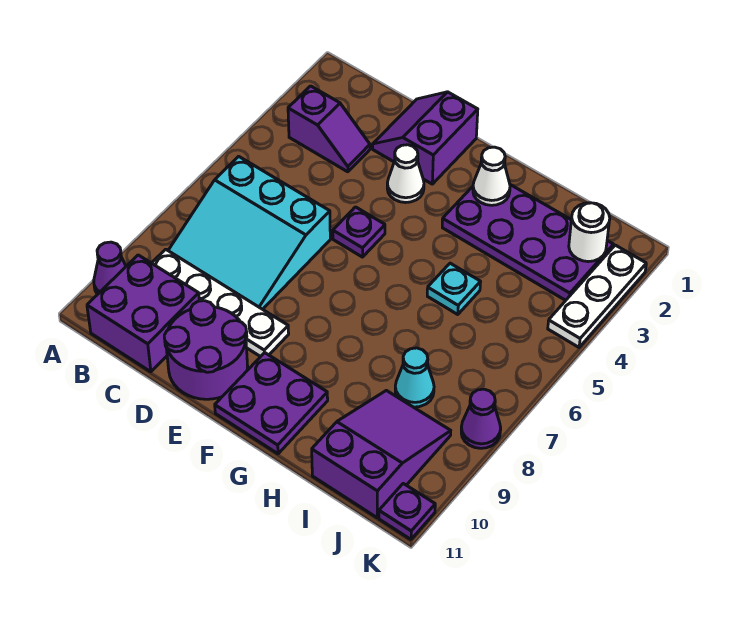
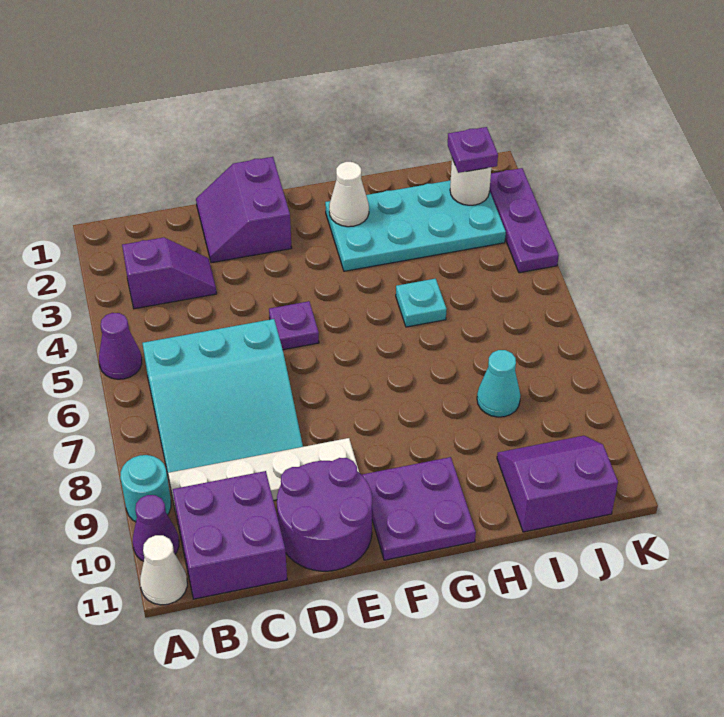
none -> cyan round brick A9 level 1
white cone E3 level 1 -> white cone A11 level 1
purple plate G2:J3 level 1 -> cyan plate G2:J3 level 1
purple slope I9:J11 level 1 top 11 -> purple slope I10:J11 level 1 top 11
white plate K2:K4 level 1 -> purple plate K2:K4 level 1
purple cone K8 level 1 -> purple cone A5 level 1
purple plate K11 level 1 -> purple plate J2 level 3

